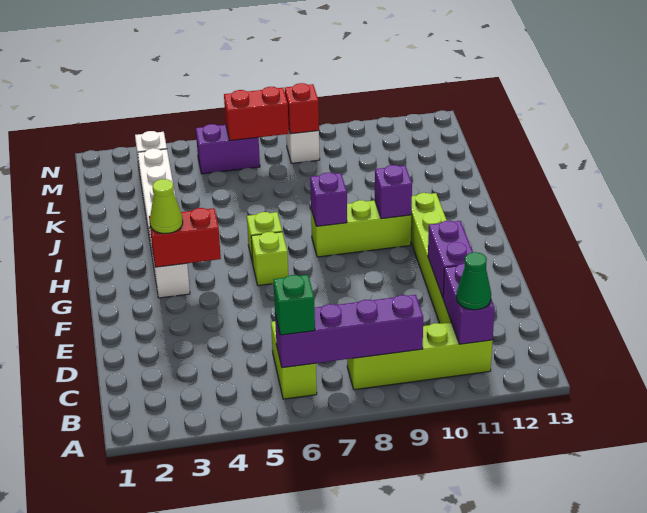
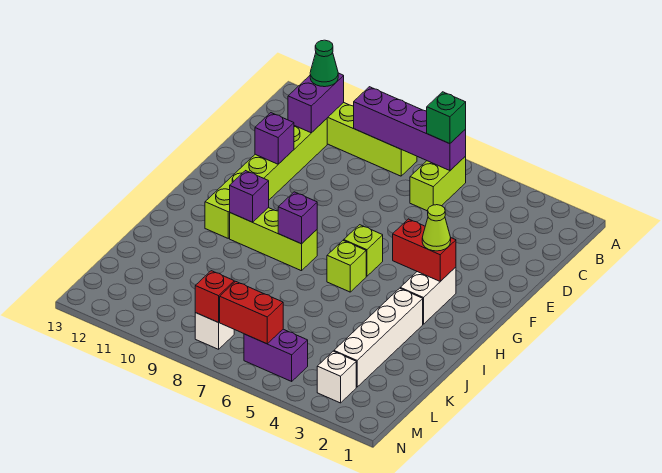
purple brick D11:E11 level 2 -> purple brick E11 level 2

